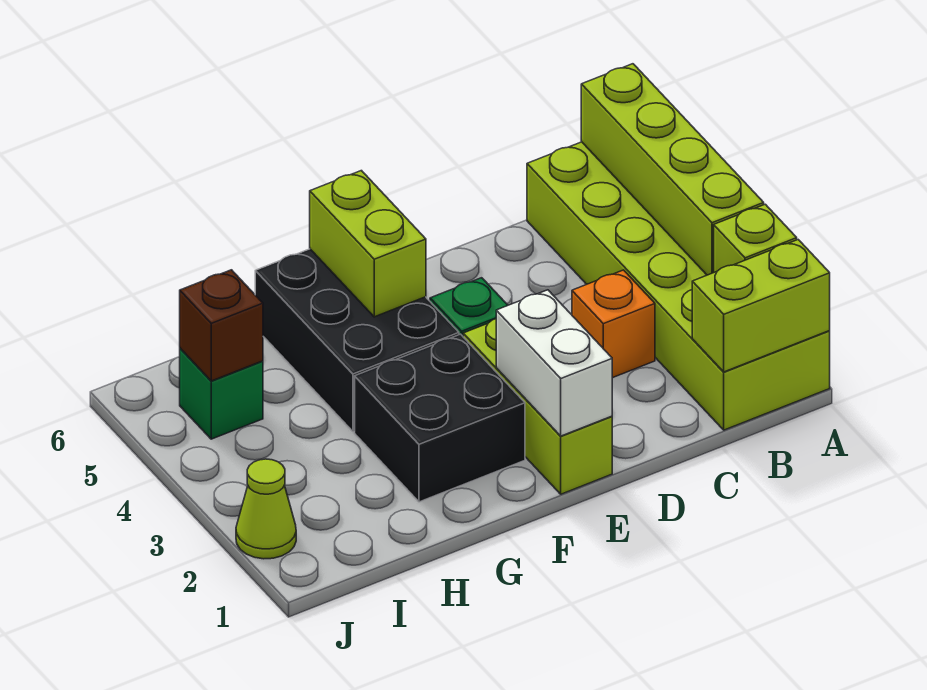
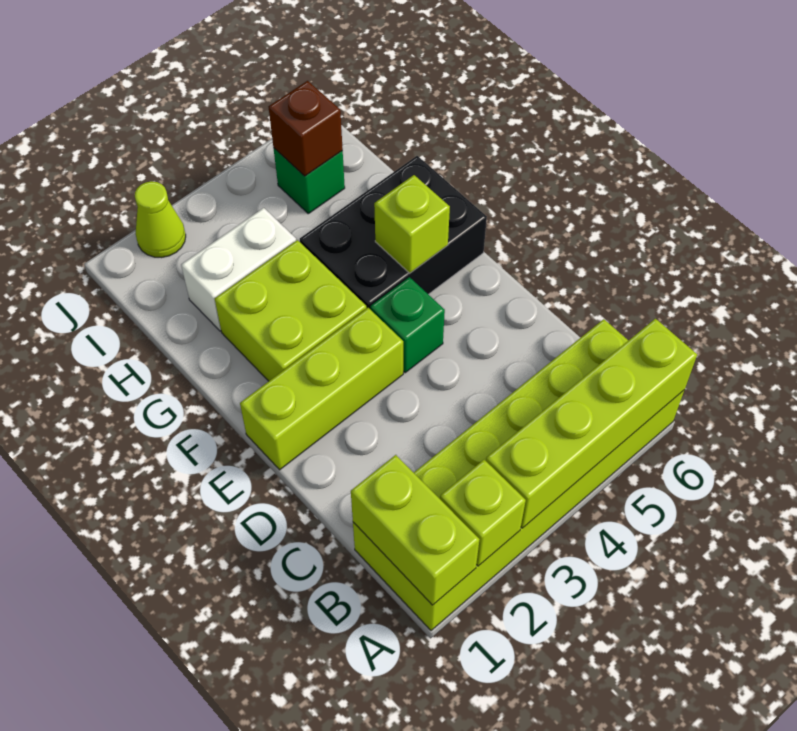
orange brick C3 level 1 -> none
white brick E1:E2 level 2 -> white brick H2:H3 level 1
black brick F2:G3 level 1 -> lime brick F2:G3 level 1
lime brick F5:F6 level 2 -> lime brick F5 level 2

